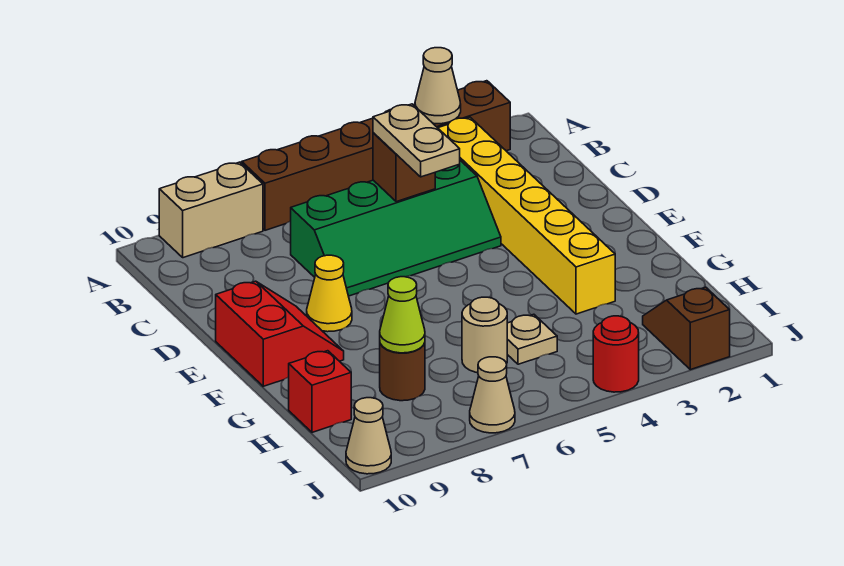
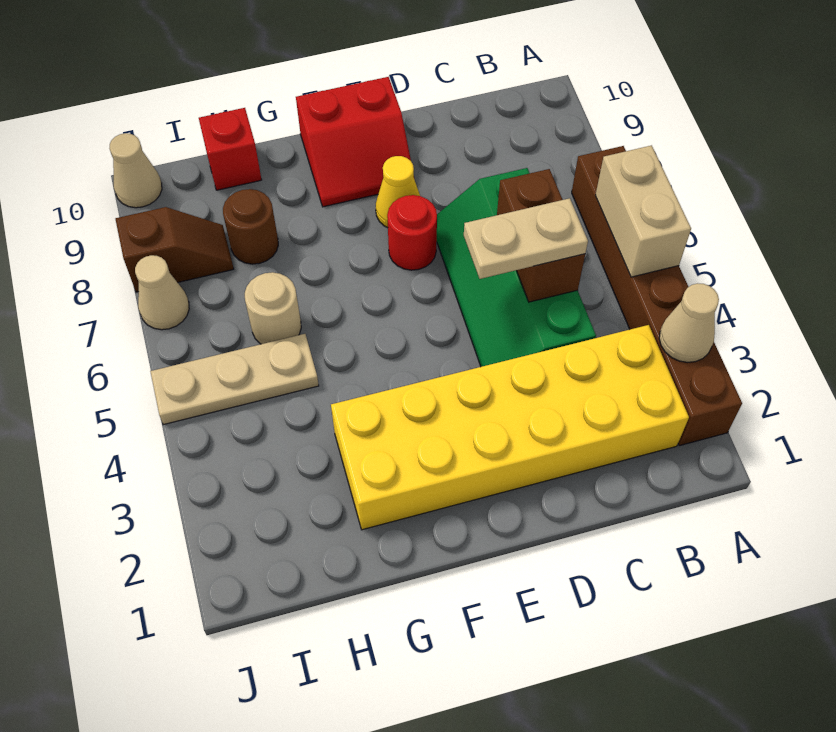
tan brick A8:A9 level 1 -> tan brick A5:A6 level 2
yellow brick B3:G3 level 1 -> yellow brick B2:G3 level 1
brown brick C5 level 2 -> brown brick C5:C6 level 2
tan plate H5 level 1 -> tan plate H5:J5 level 1
lime cone H8 level 2 -> none
brown slope I2:J2 level 1 top J -> brown slope I8:J8 level 1 top J
red round brick J4 level 1 -> red round brick E7 level 1

